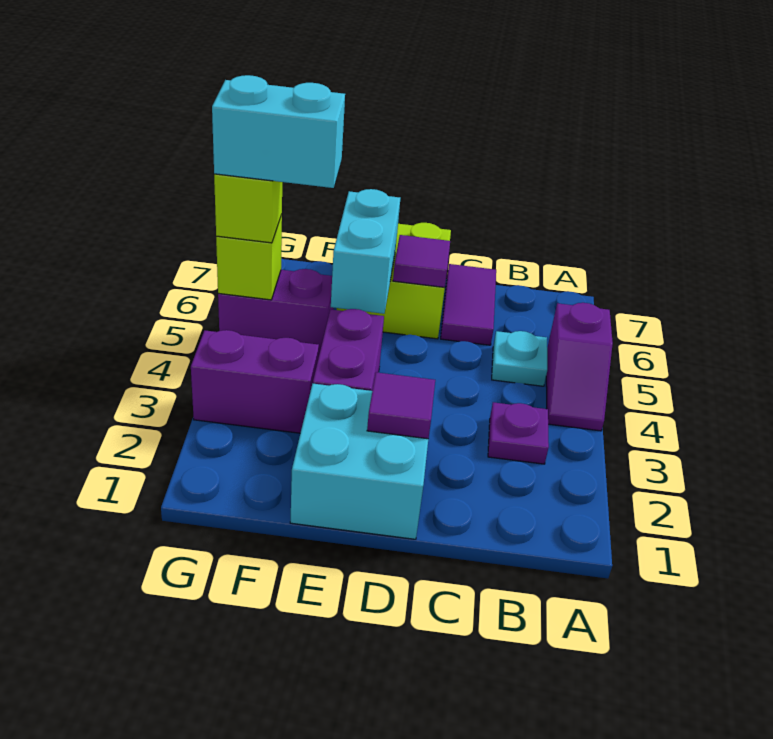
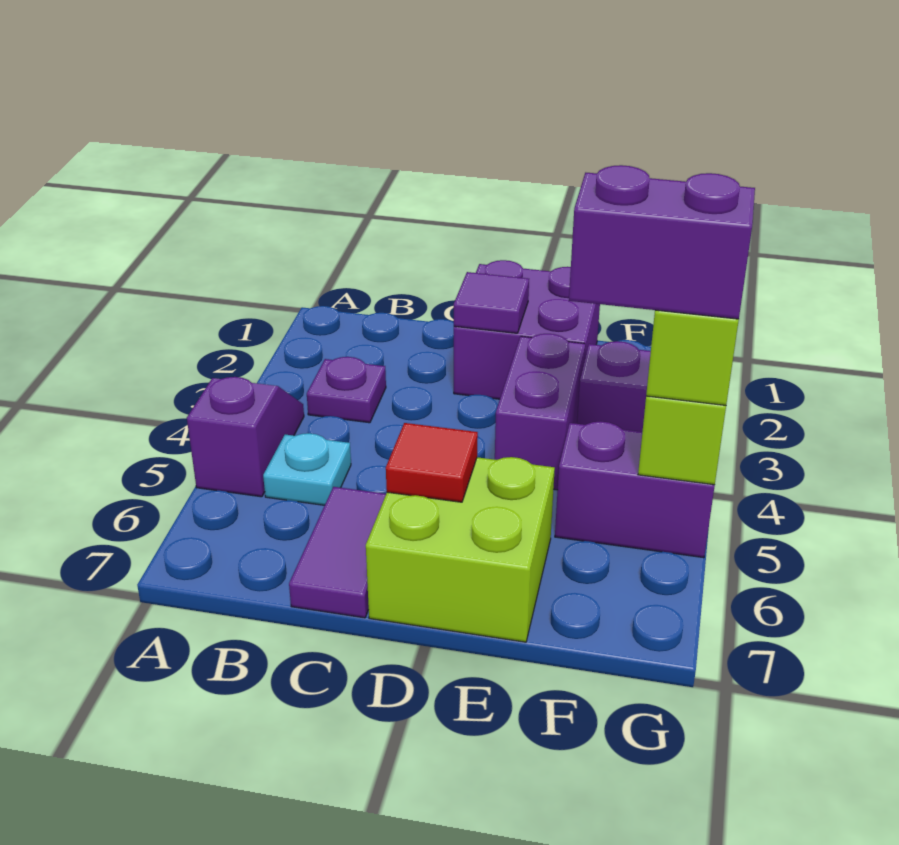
cyan brick D1:E2 level 1 -> purple brick D1:E2 level 1
purple tile D6 level 2 -> red tile D6 level 2
cyan brick E5:E6 level 2 -> none
cyan brick F5:G5 level 4 -> purple brick F5:G5 level 4

